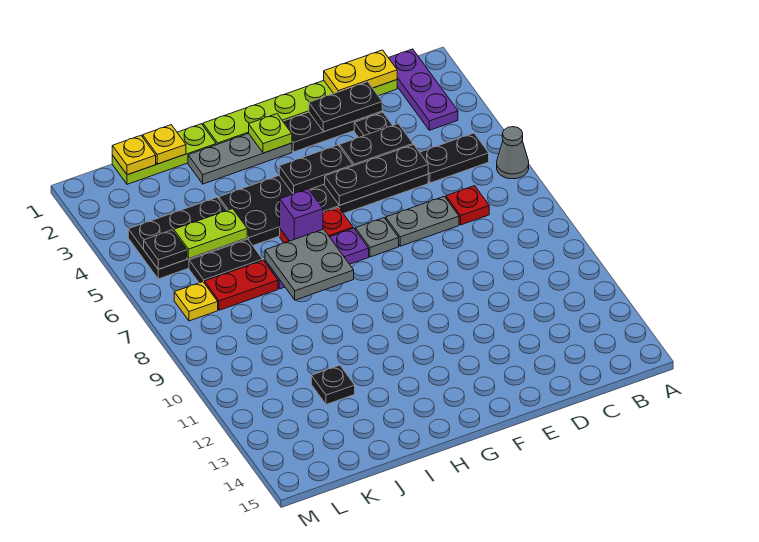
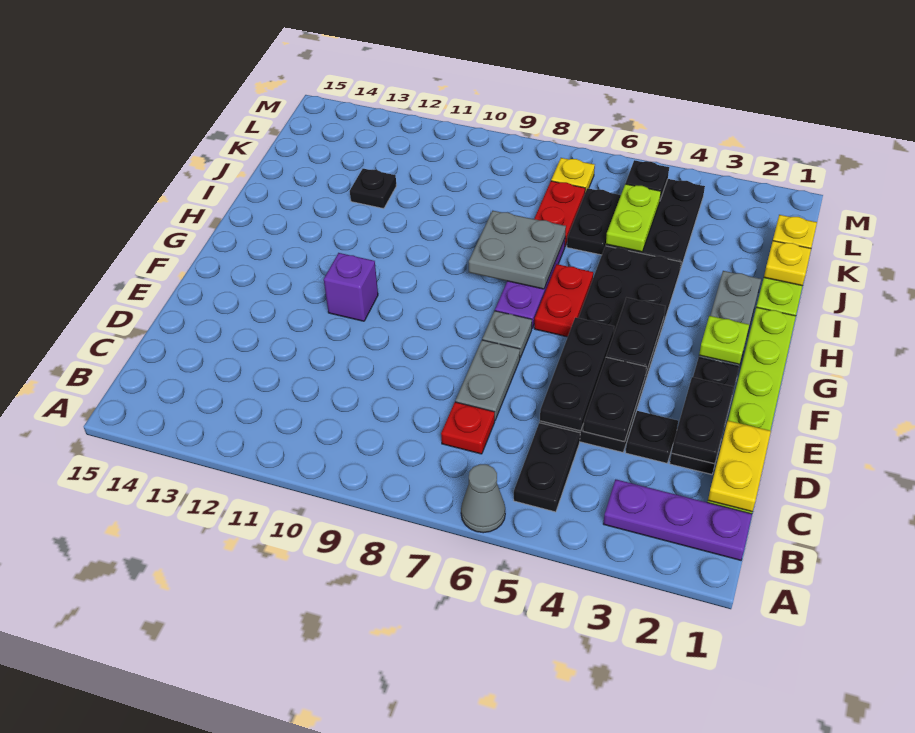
purple brick H6 level 2 -> purple brick F11 level 1

